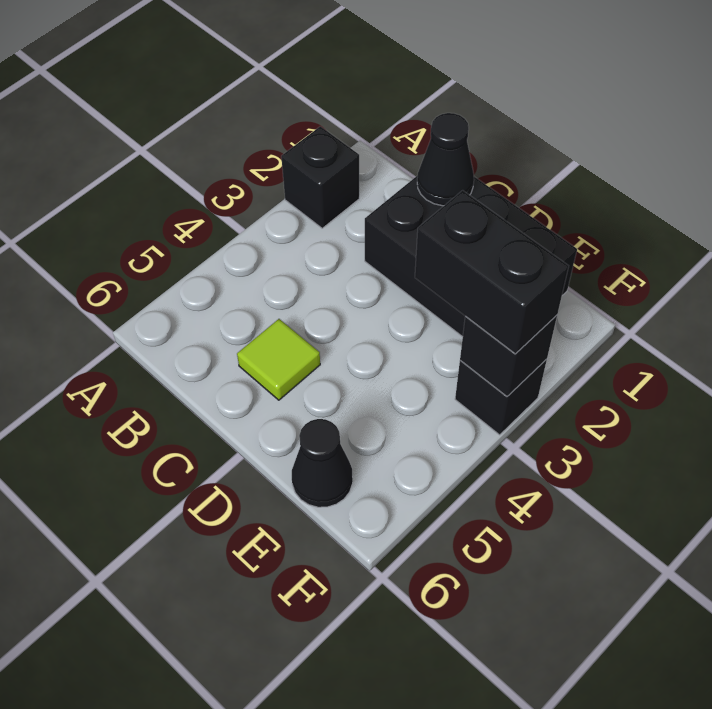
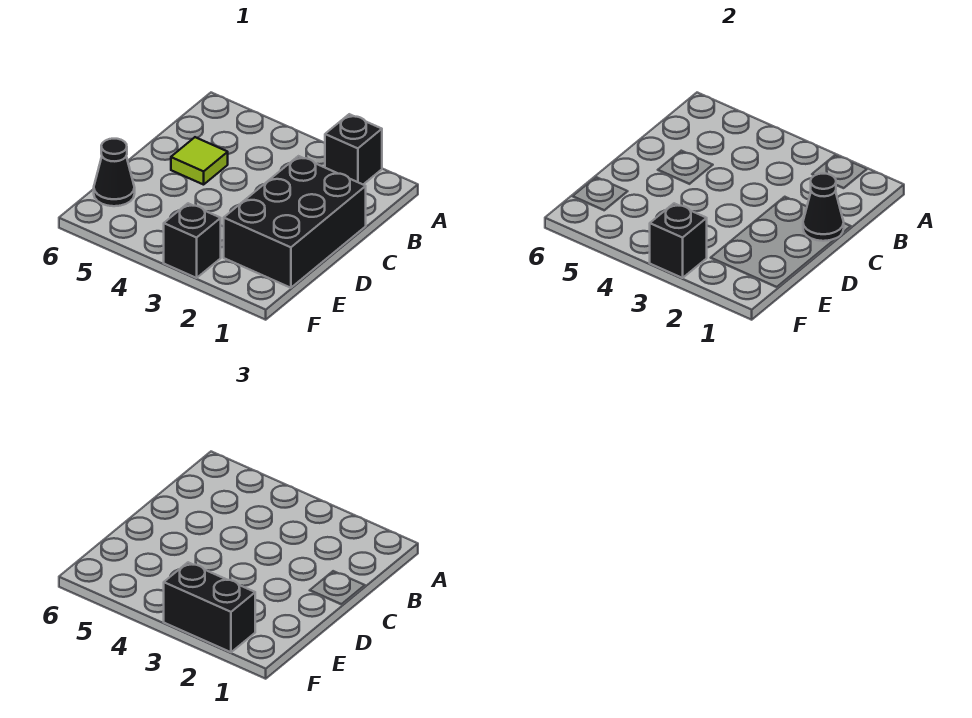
black brick E3:F3 level 3 -> black brick F2:F3 level 3

